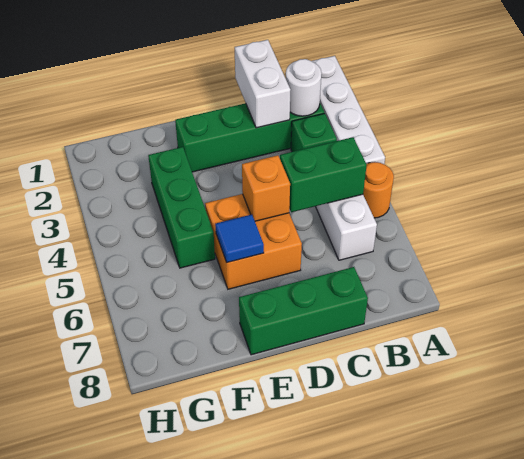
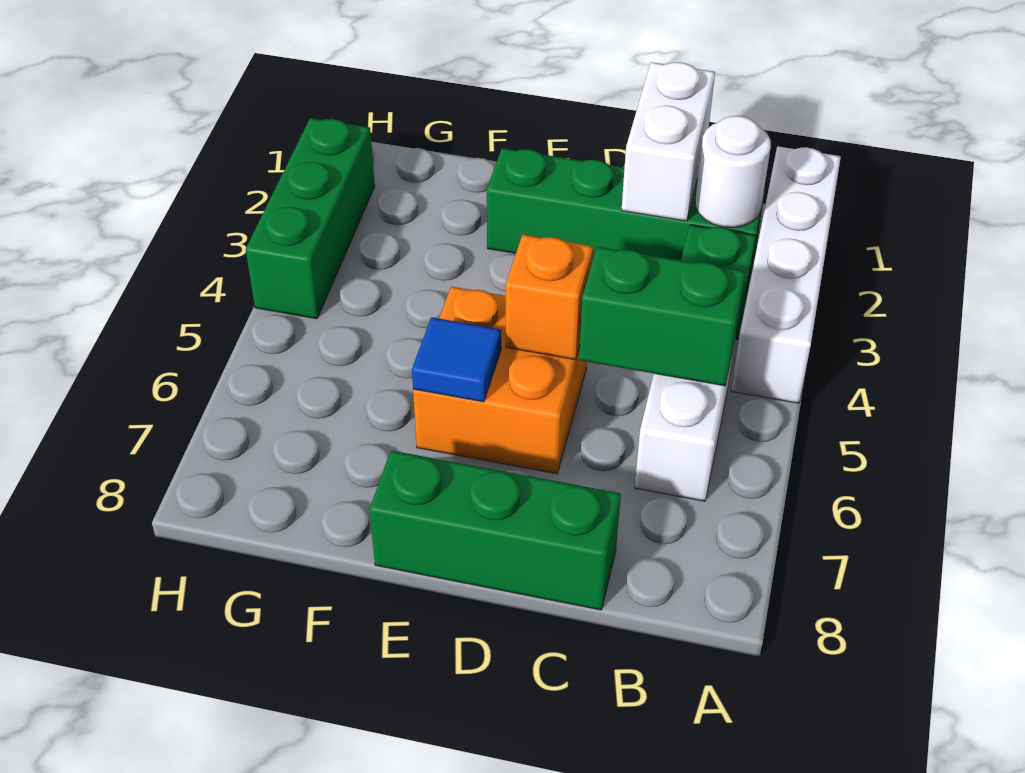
orange round brick A5 level 1 -> none
green brick F3:F5 level 1 -> green brick H2:H4 level 1

